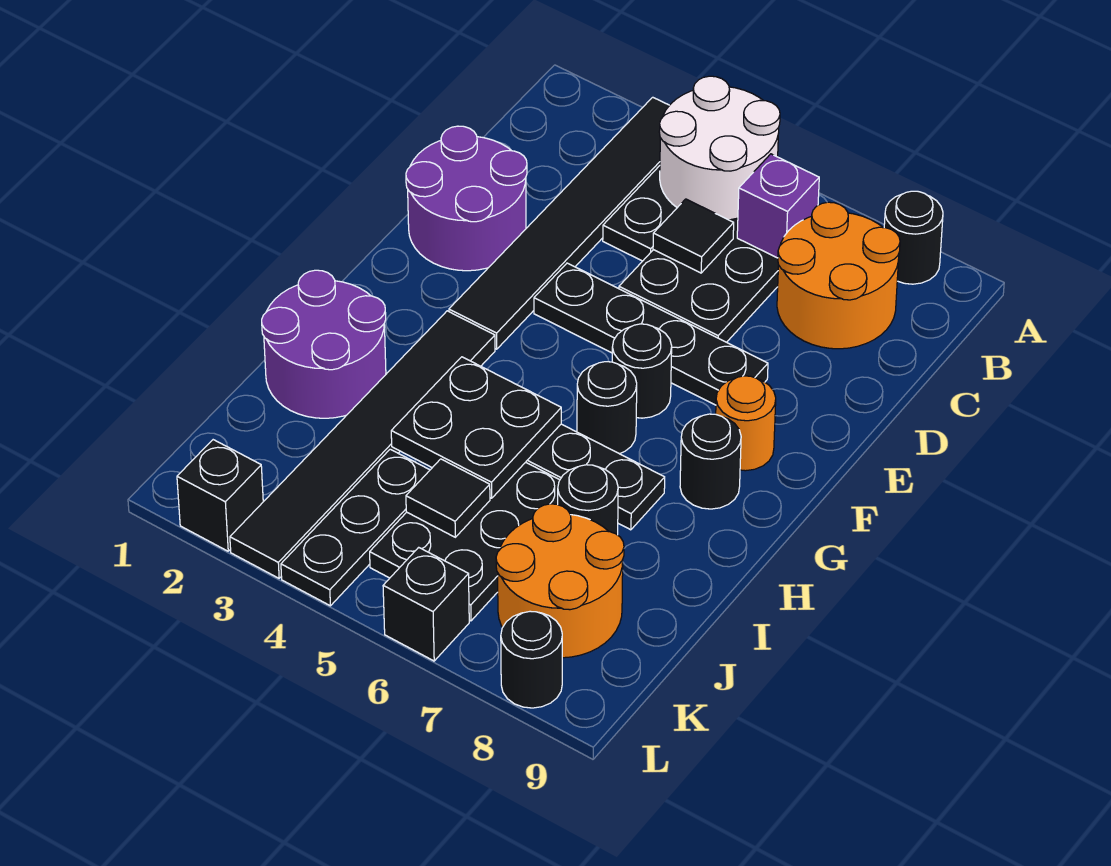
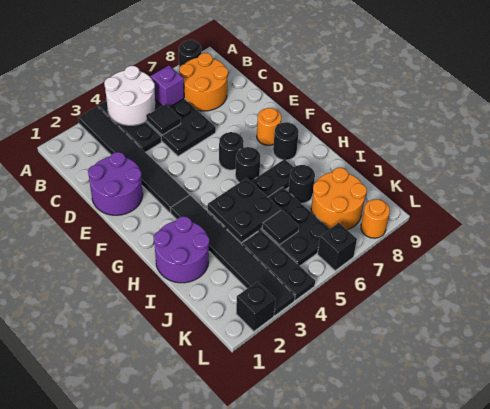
black plate E4:E7 level 1 -> none
black round brick L8 level 1 -> orange round brick L8 level 1

